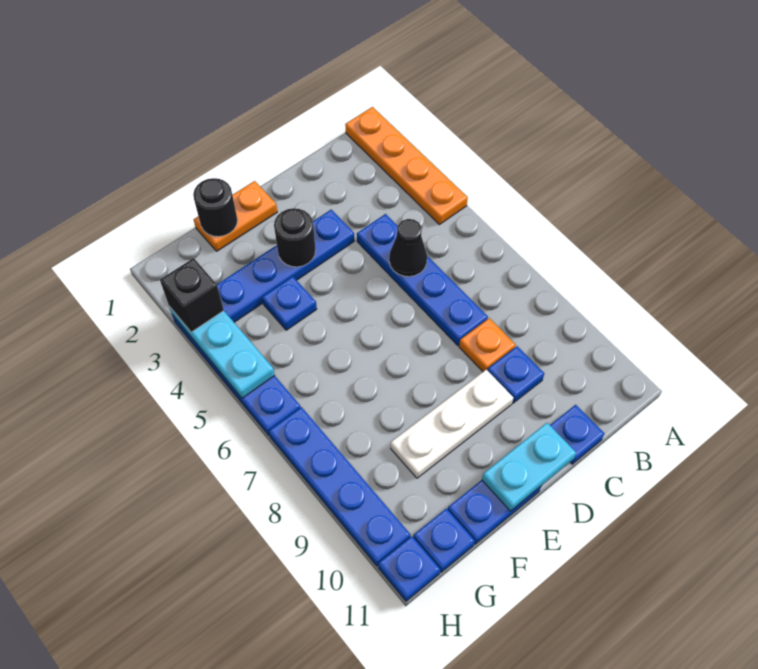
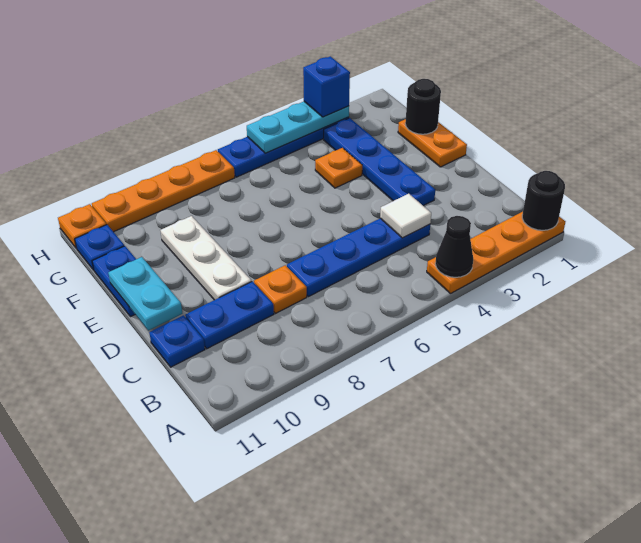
none -> white tile C4 level 2
black cone C5 level 2 -> black cone A4 level 2
blue plate C9 level 1 -> blue plate C9:C10 level 1
black round brick E3 level 2 -> black round brick A1 level 2
blue plate F4 level 1 -> orange plate F4 level 1
black brick H3 level 3 -> blue brick H3 level 3
blue plate H7:H10 level 1 -> orange plate H7:H10 level 1
blue plate H11 level 1 -> orange plate H11 level 1

